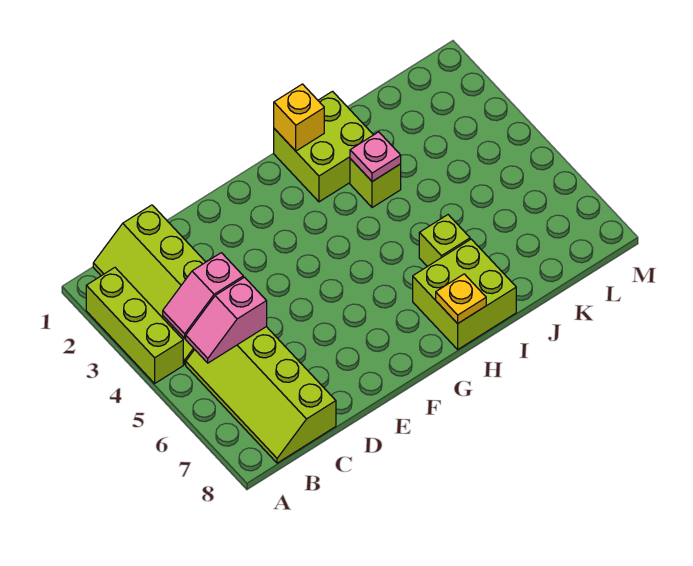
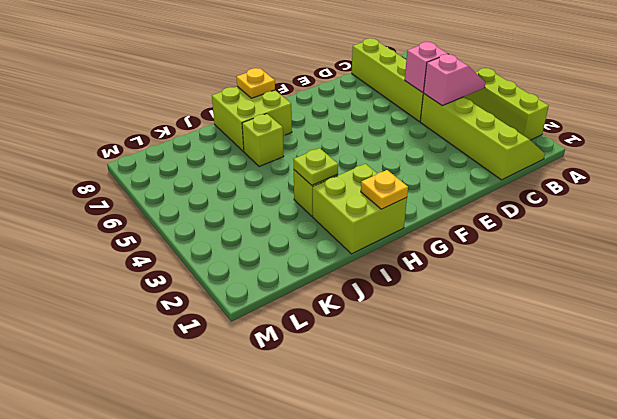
yellow brick H1 level 2 -> yellow plate H1 level 2
pink plate I3 level 2 -> lime plate I3 level 2

